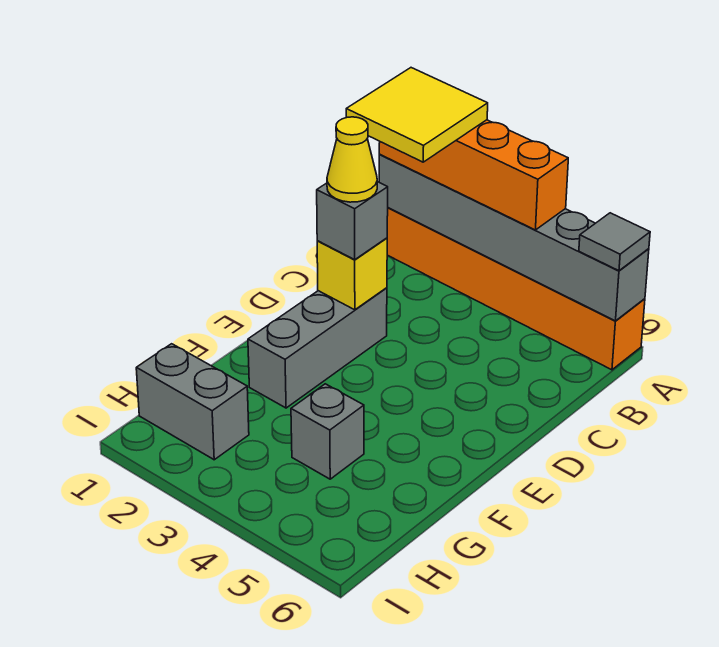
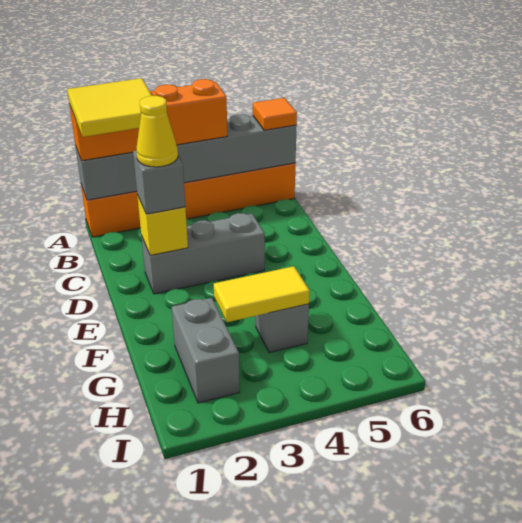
grey tile A6 level 3 -> orange tile A6 level 3
grey brick D2:F2 level 1 -> grey brick D2:D4 level 1
none -> yellow tile G3:G4 level 2
grey brick H1:H2 level 1 -> grey brick G2:H2 level 1

